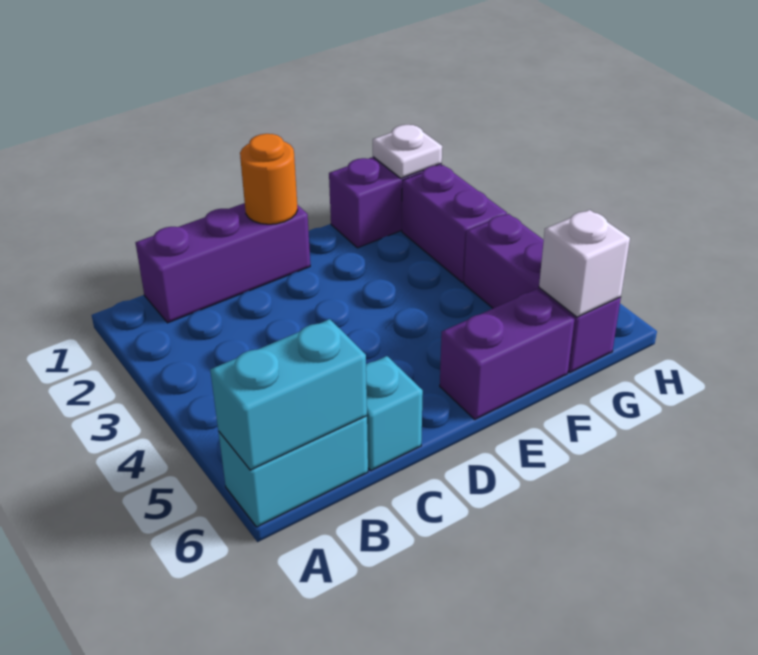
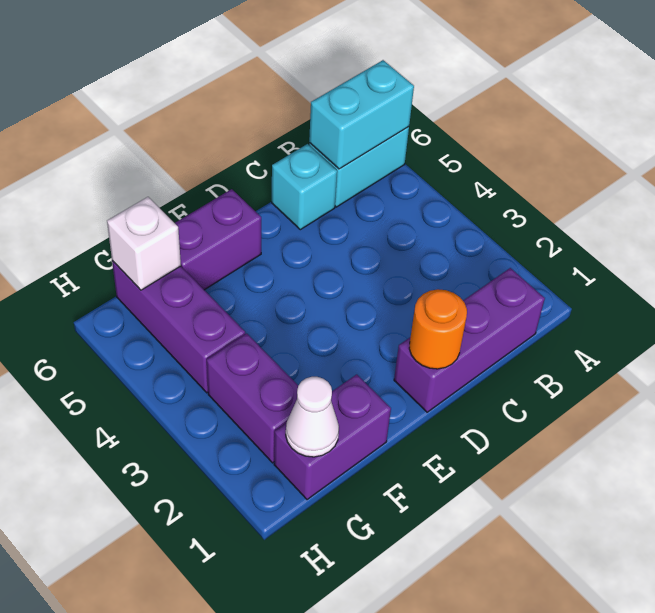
white plate G1 level 2 -> white cone G1 level 2

